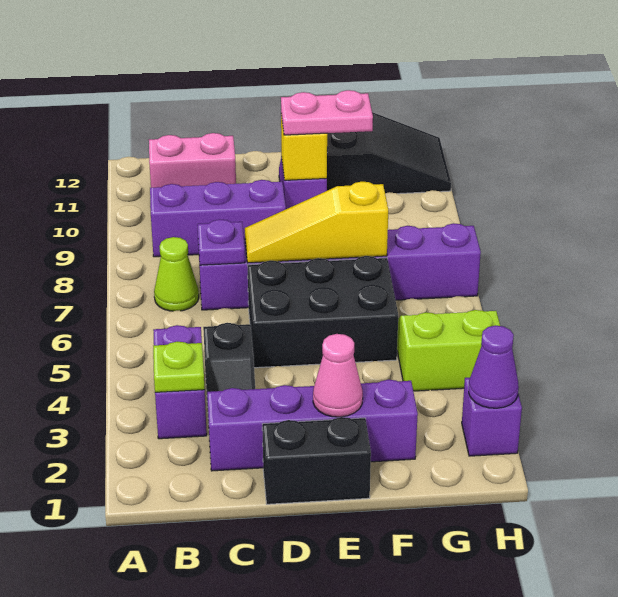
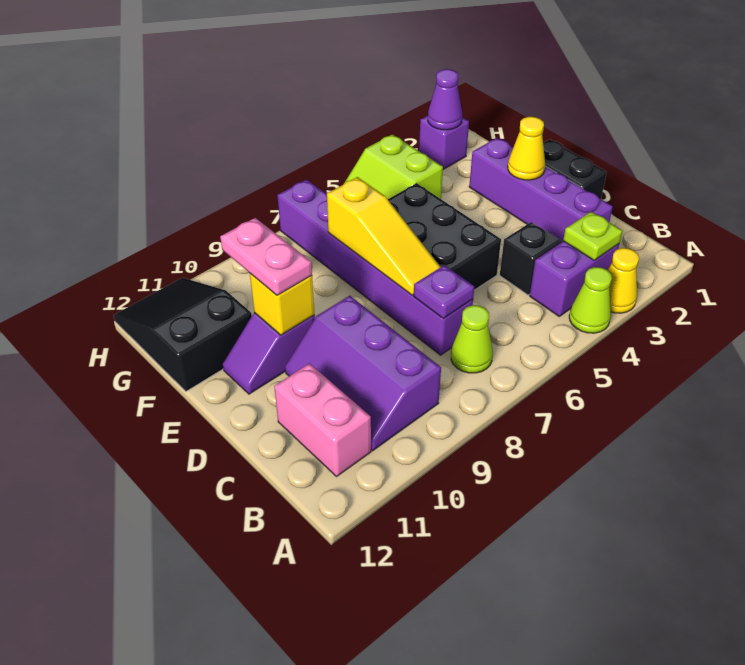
none -> yellow cone A3 level 1
none -> lime cone A4 level 1
pink cone E2 level 2 -> yellow cone E2 level 2

